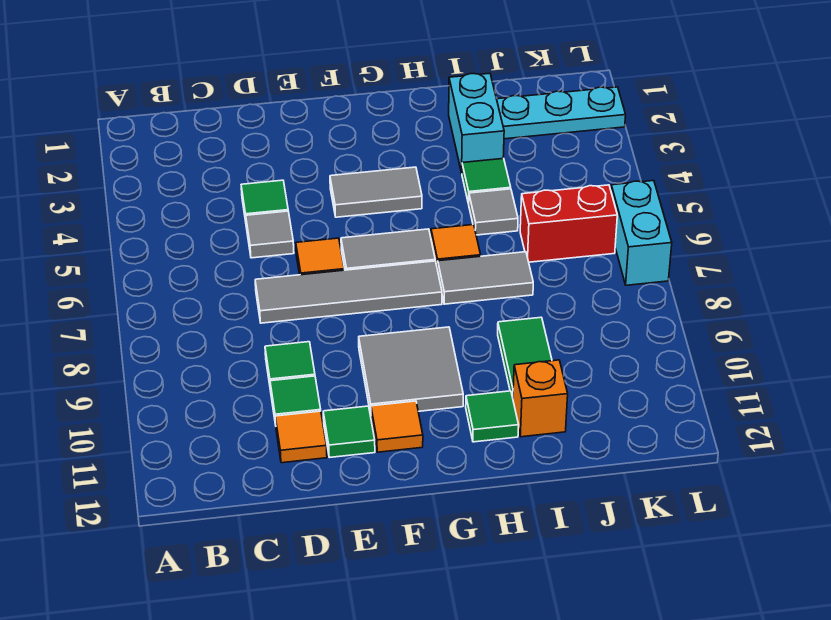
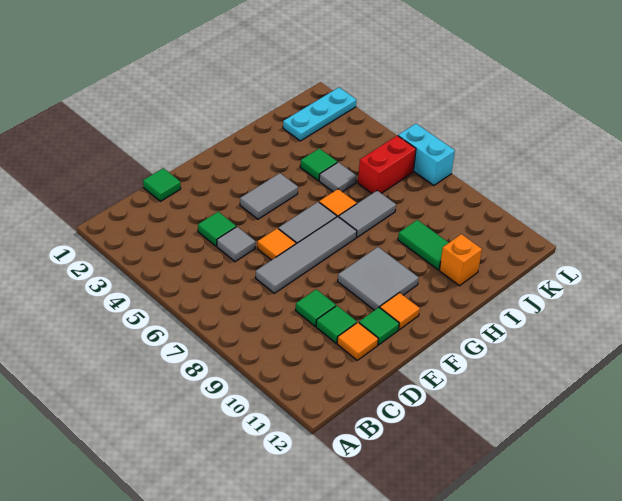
green tile H11 level 1 -> green tile D1 level 1
cyan brick I2:I3 level 1 -> none

